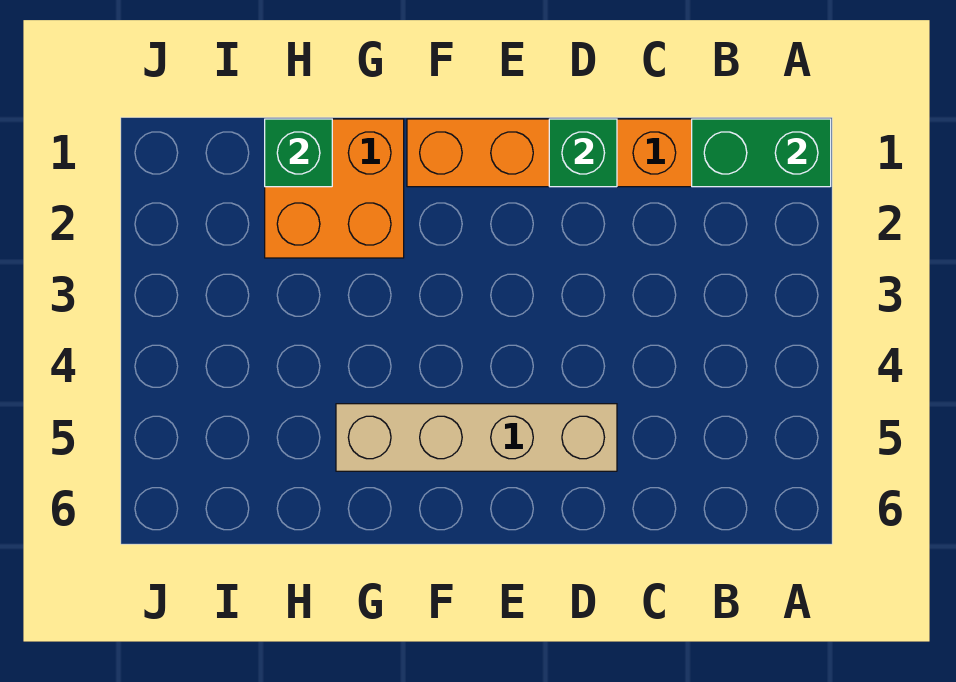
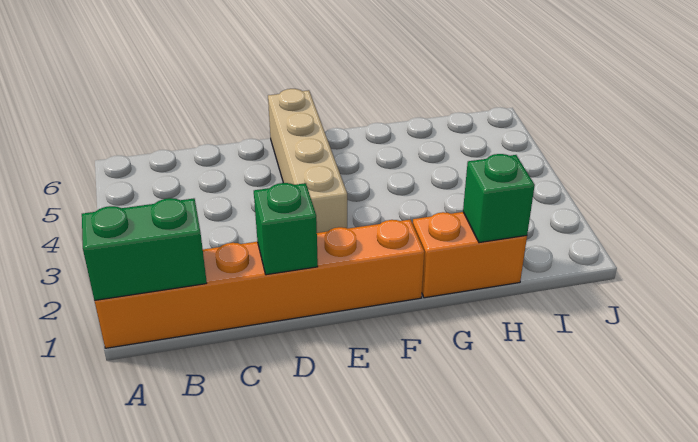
tan brick D5:G5 level 1 -> tan brick E3:E6 level 1
orange brick G1:H2 level 1 -> orange brick G1:H1 level 1

